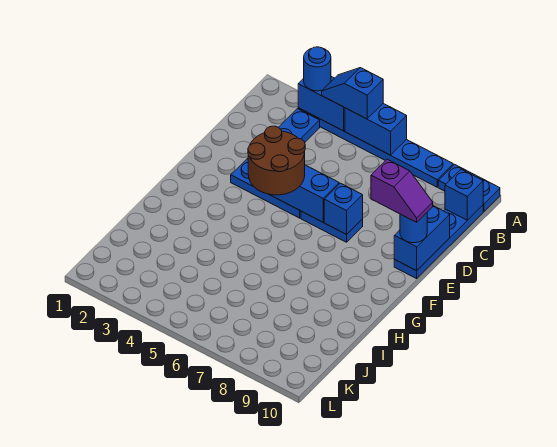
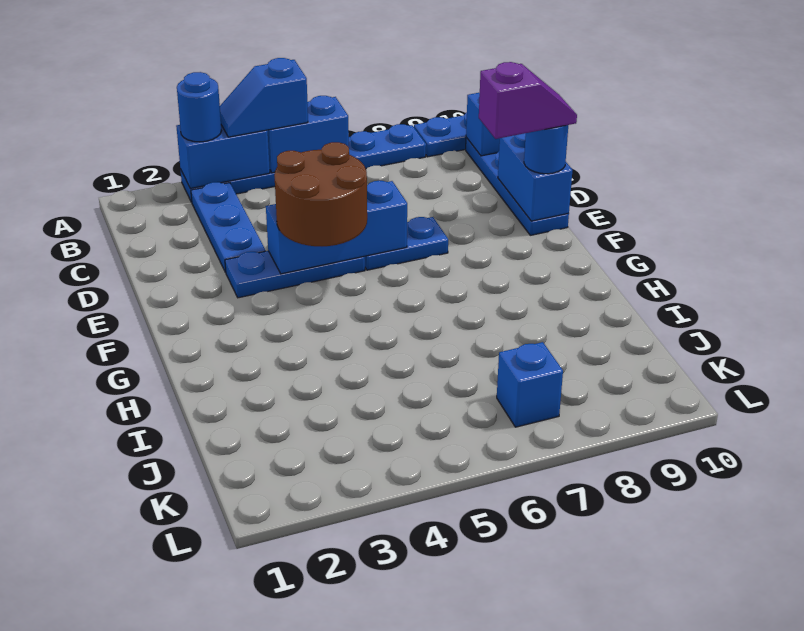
blue brick E7 level 2 -> blue brick K7 level 1

